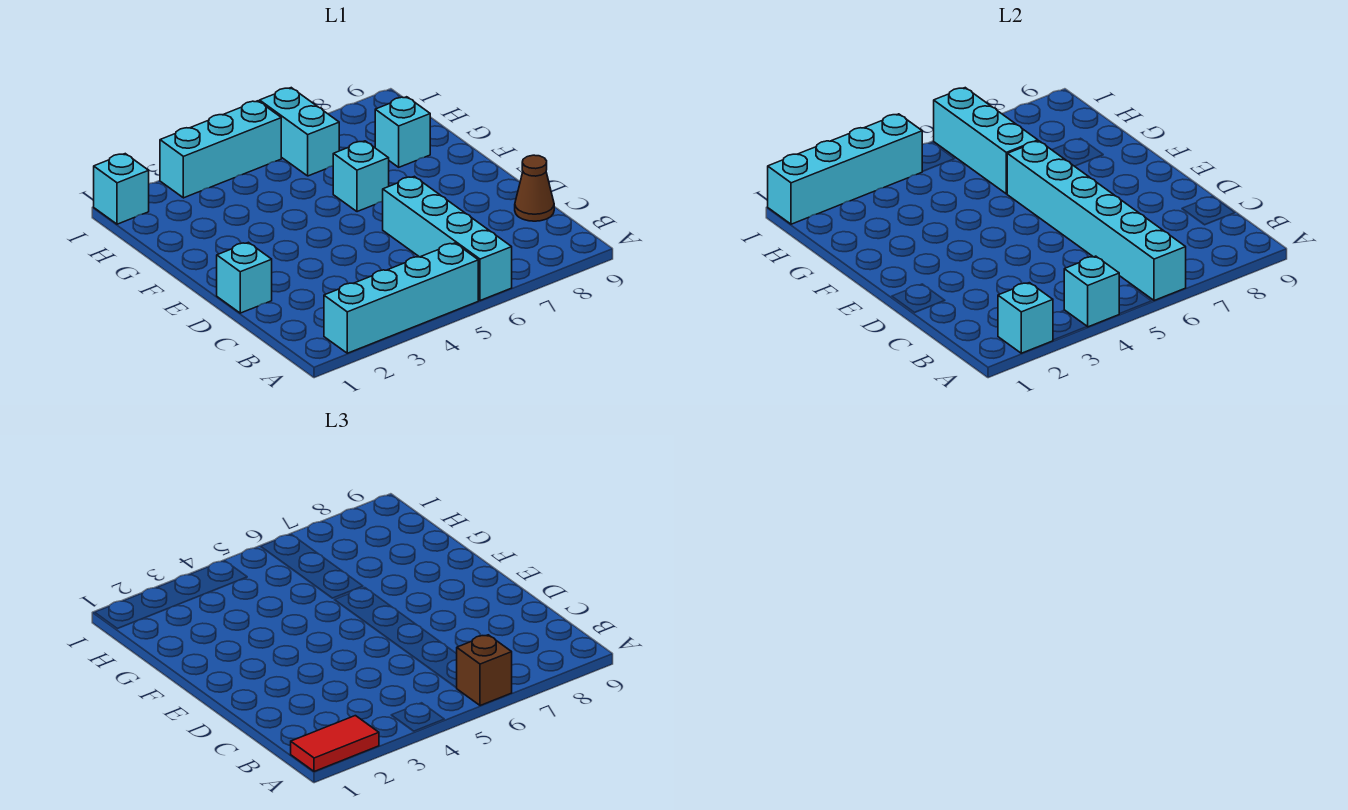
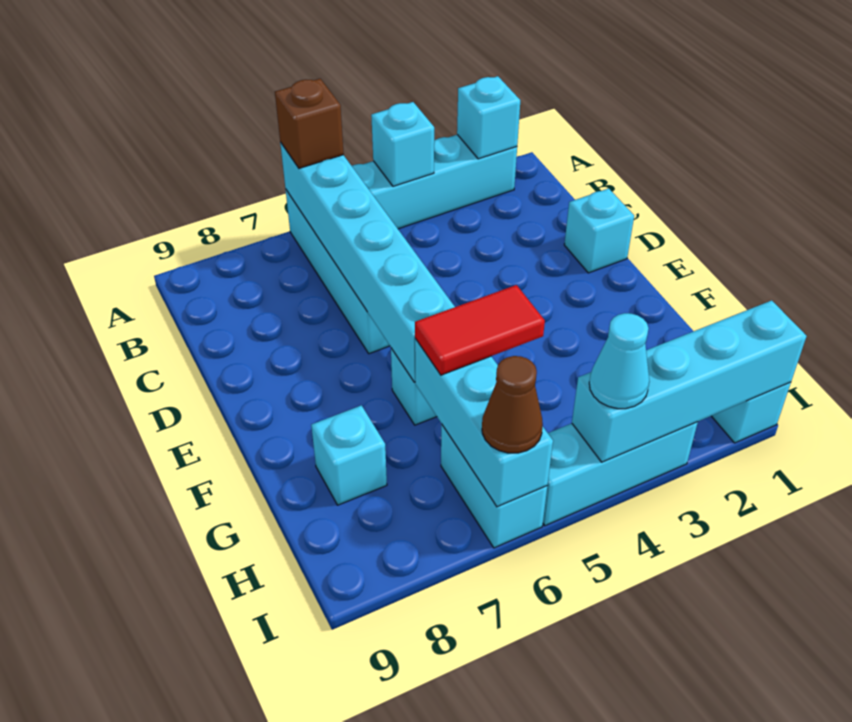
red tile A1:A2 level 3 -> red tile G5:G6 level 3
brown cone C9 level 1 -> brown cone I6 level 3
none -> cyan cone I4 level 3

